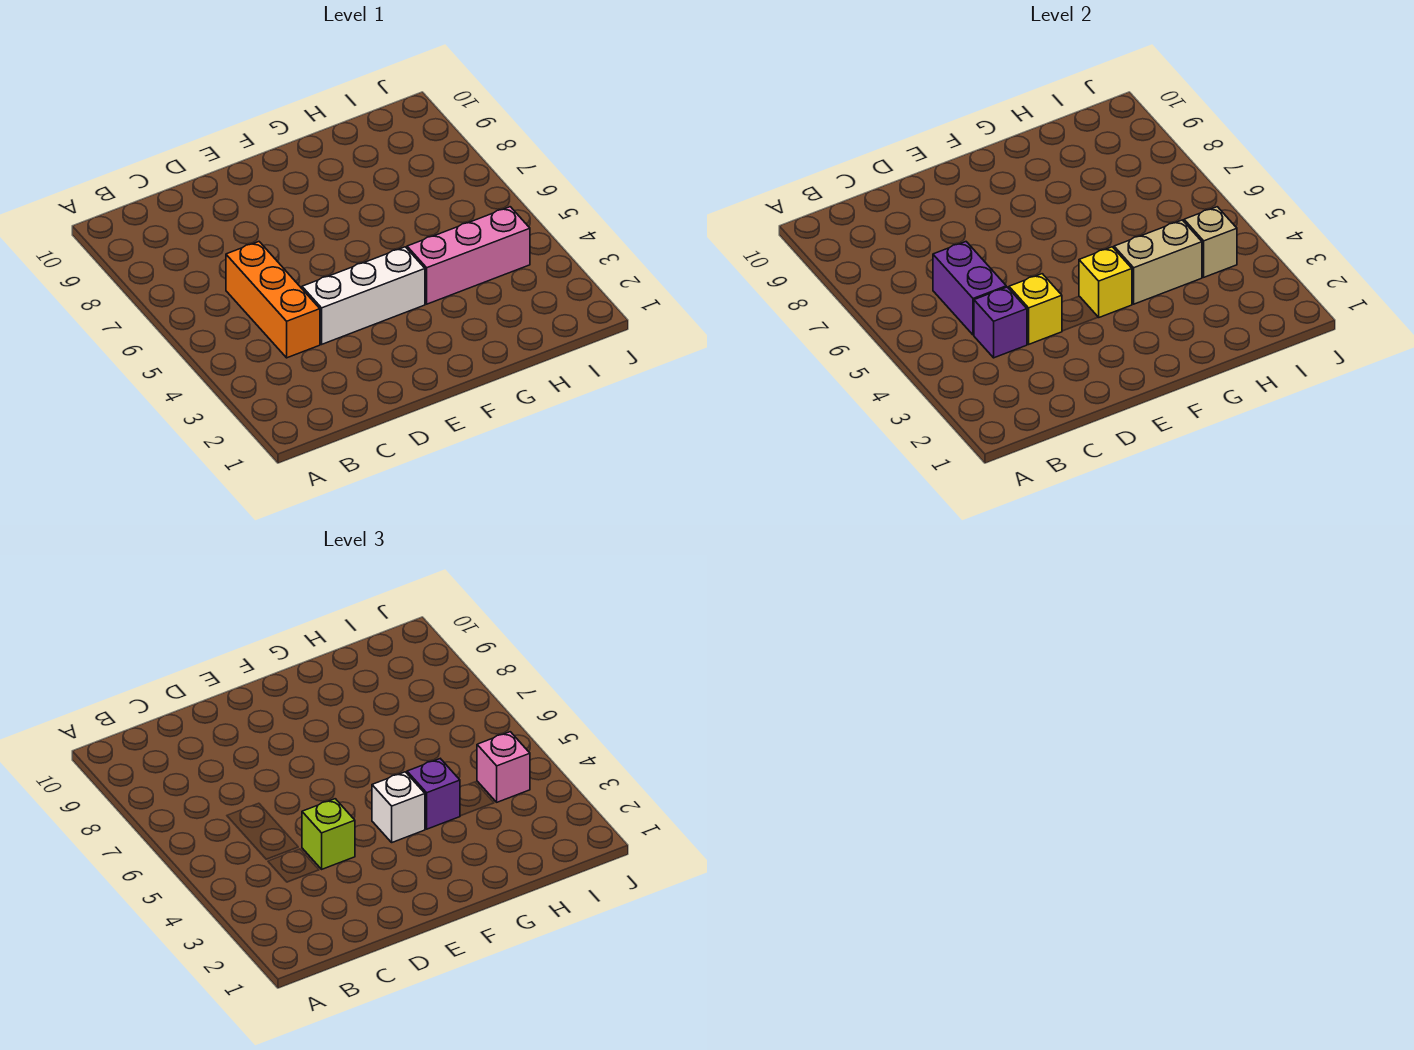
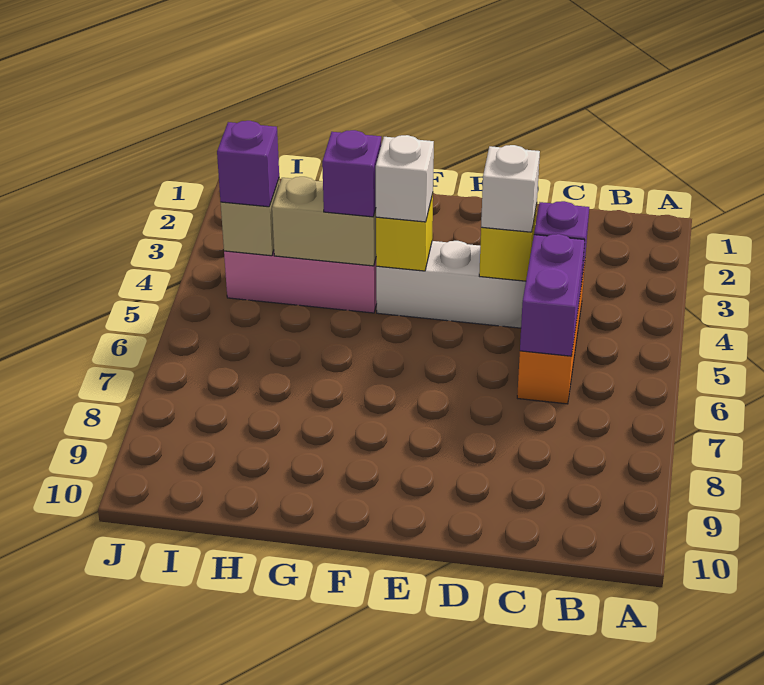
lime brick D4 level 3 -> white brick D4 level 3
pink brick I4 level 3 -> purple brick I4 level 3

